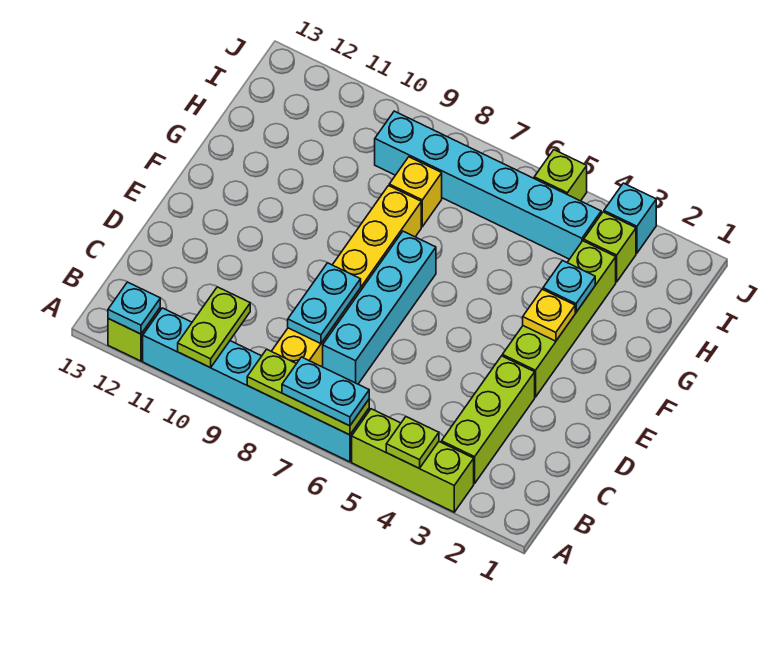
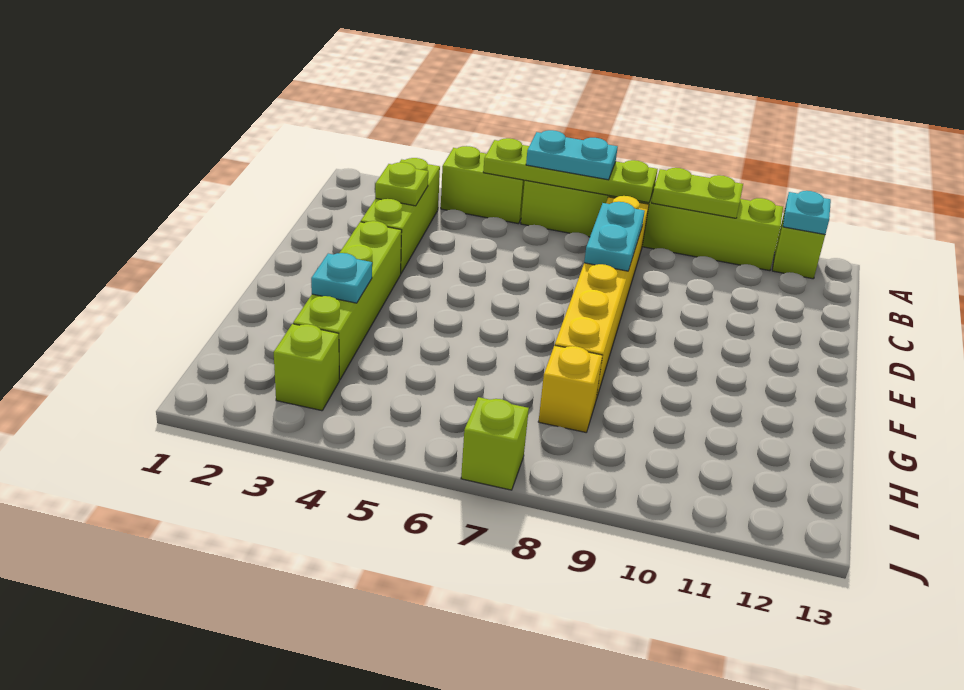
lime brick A3:A5 level 1 -> lime brick A4:A5 level 1
lime plate A4 level 2 -> lime plate C3 level 2
cyan brick A6:A11 level 1 -> lime brick A6:A11 level 1
lime plate A6:A8 level 2 -> lime plate A5:A8 level 2
lime plate A10:B10 level 2 -> lime plate A9:A10 level 2
cyan brick C7:F7 level 1 -> none
yellow plate F3 level 2 -> none
cyan brick I4:I9 level 1 -> none
cyan brick J3 level 1 -> none
lime brick J5 level 1 -> lime brick J7 level 1

